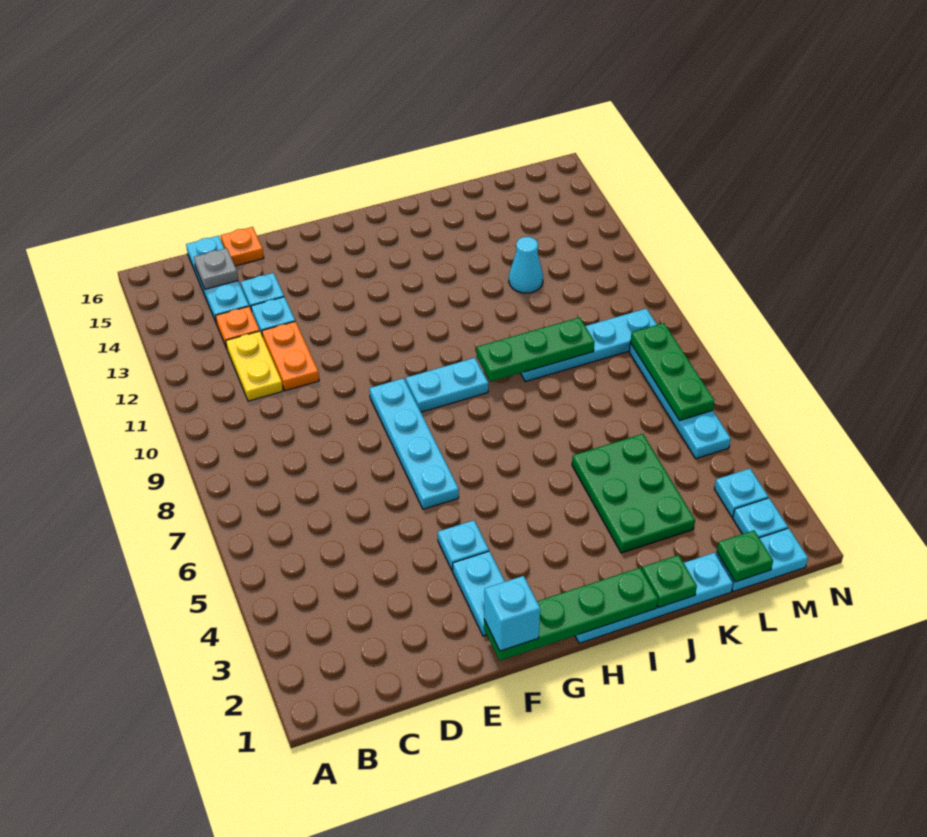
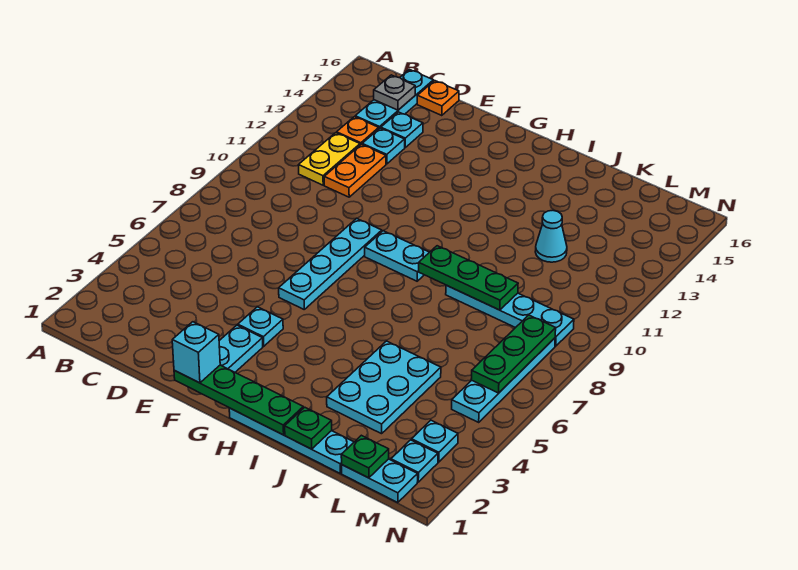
green plate J3:K5 level 1 -> cyan plate J3:K5 level 1

